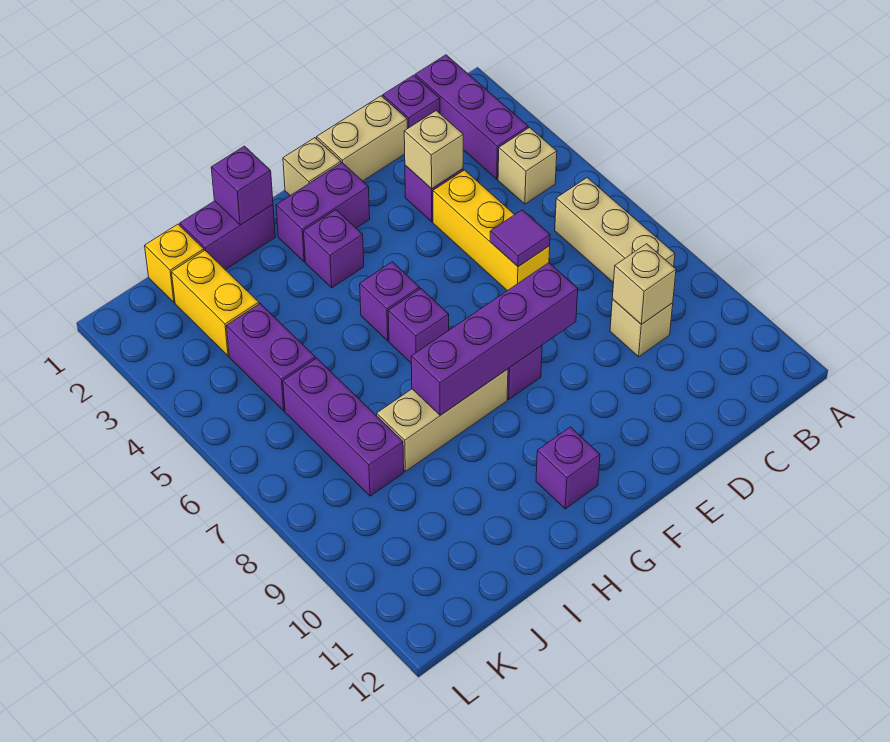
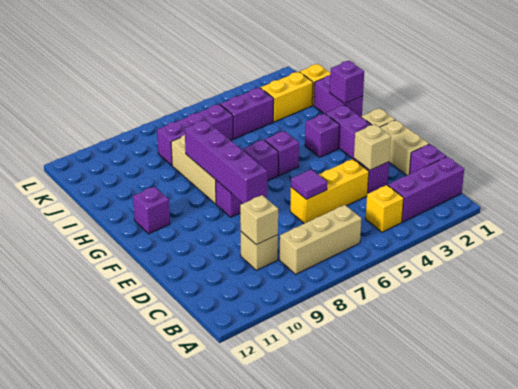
tan brick B4 level 1 -> yellow brick B4 level 1

